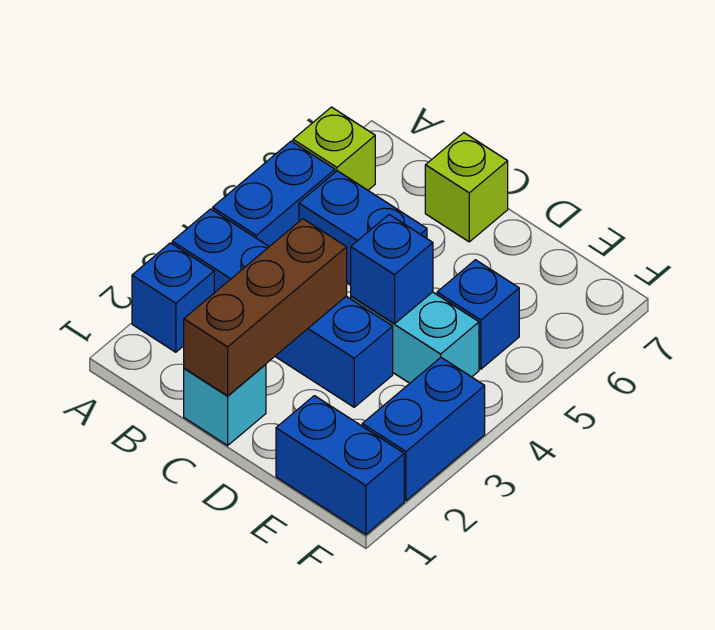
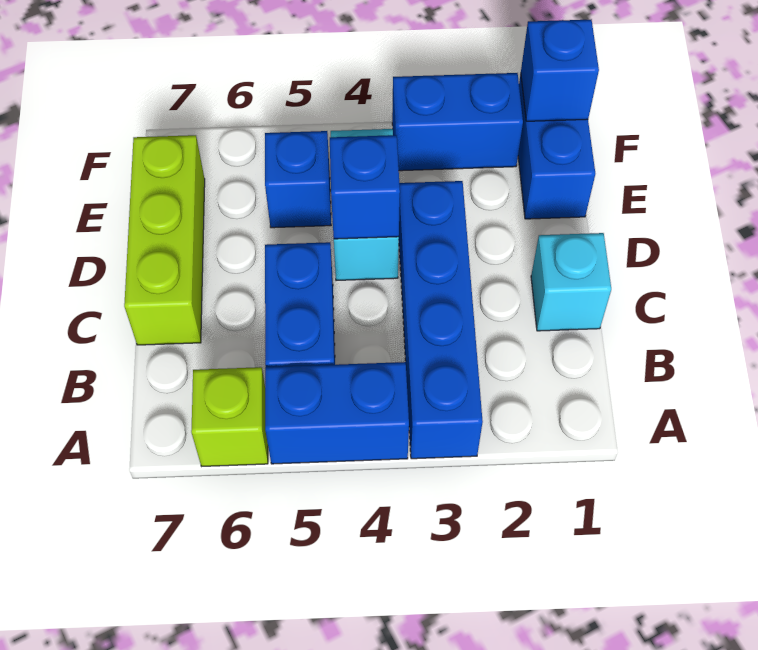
blue brick A2 level 1 -> blue brick F1 level 2
brown brick C1:C3 level 2 -> none
lime brick C7 level 1 -> lime brick C7:E7 level 1

